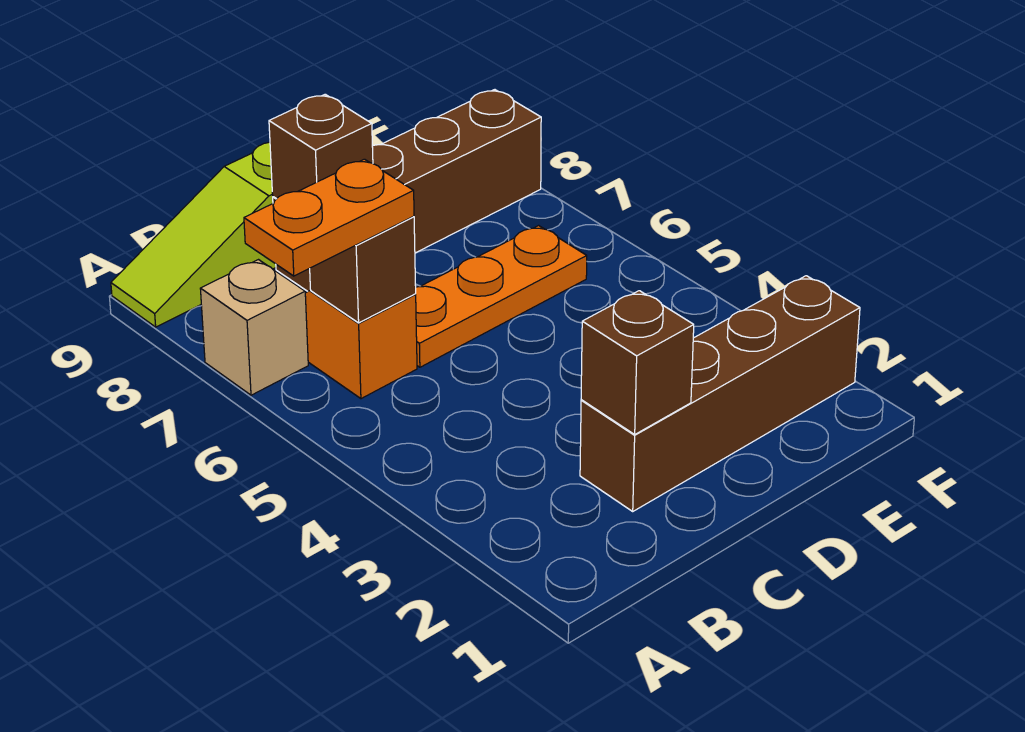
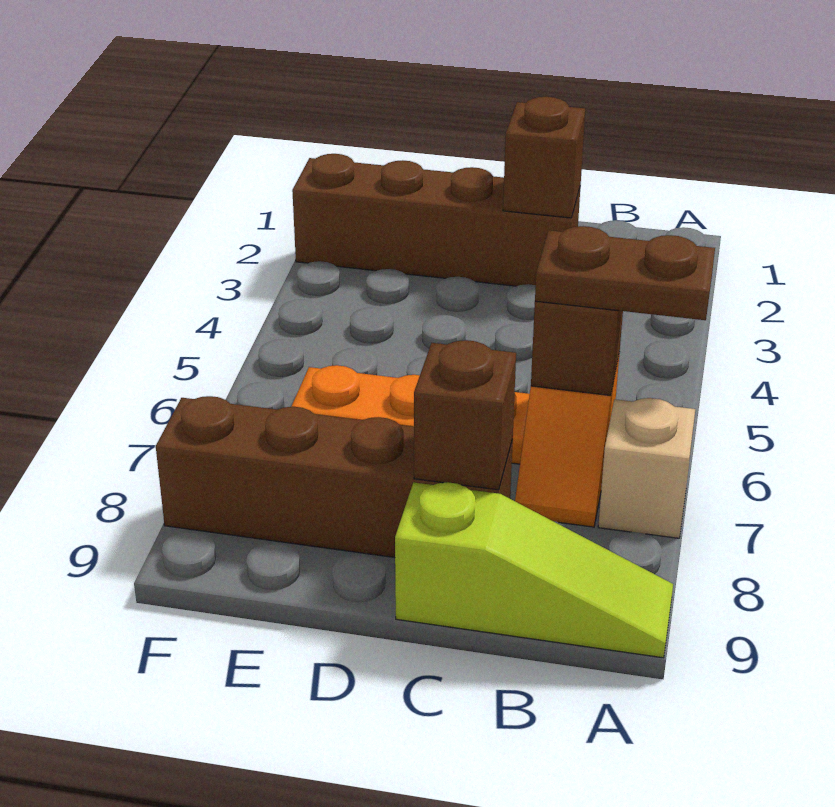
orange plate A6:B6 level 3 -> brown plate A6:B6 level 3

